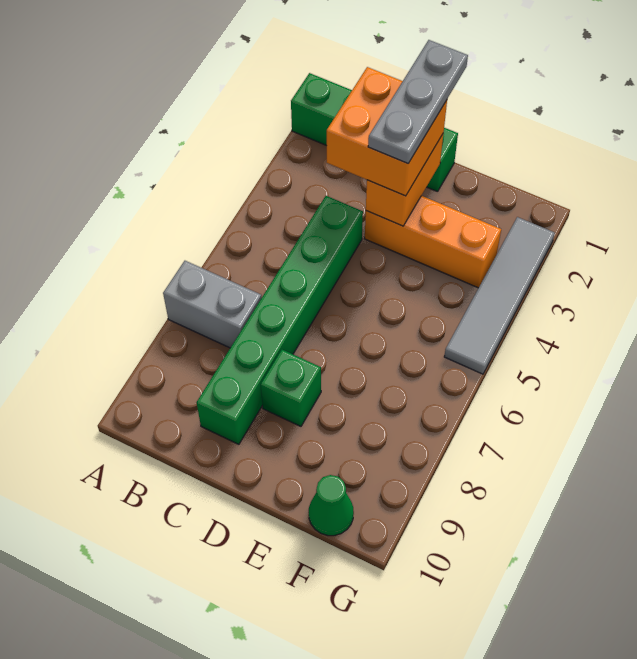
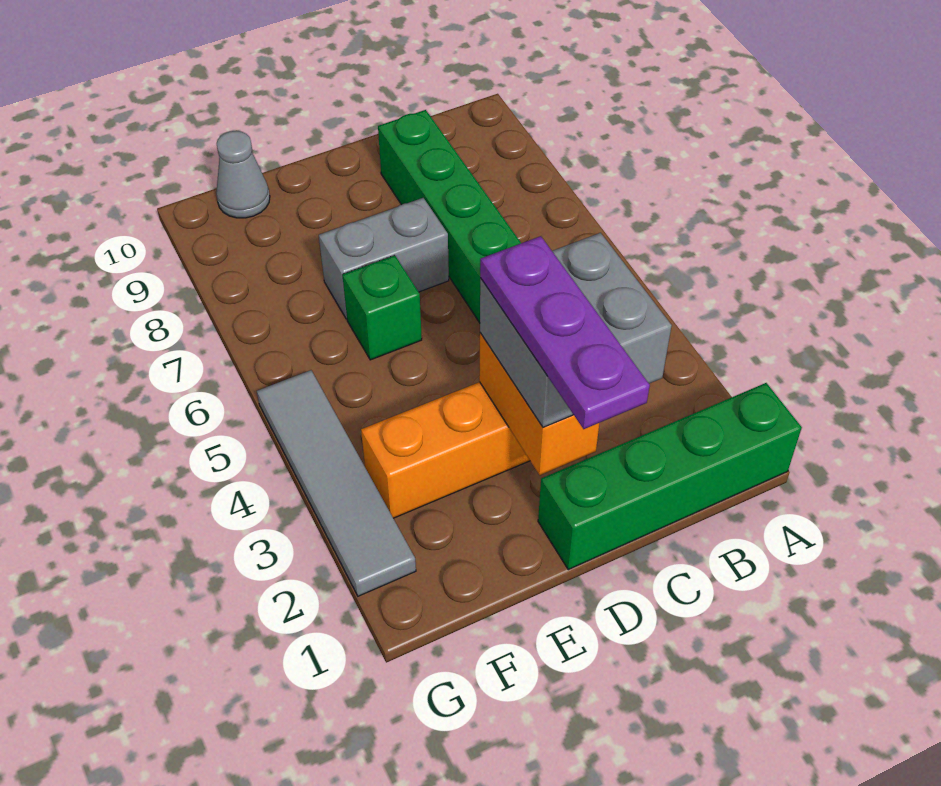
grey brick A7:B7 level 1 -> grey brick D7:E7 level 1
orange brick C2:D3 level 3 -> grey brick C2:D3 level 3
grey plate D1:D3 level 4 -> purple plate D1:D3 level 4
green brick D8 level 1 -> green brick E6 level 1
green cone F10 level 1 -> grey cone F10 level 1

